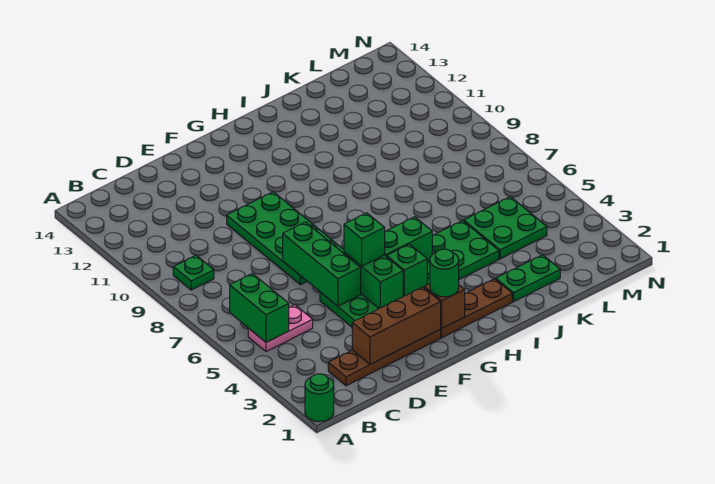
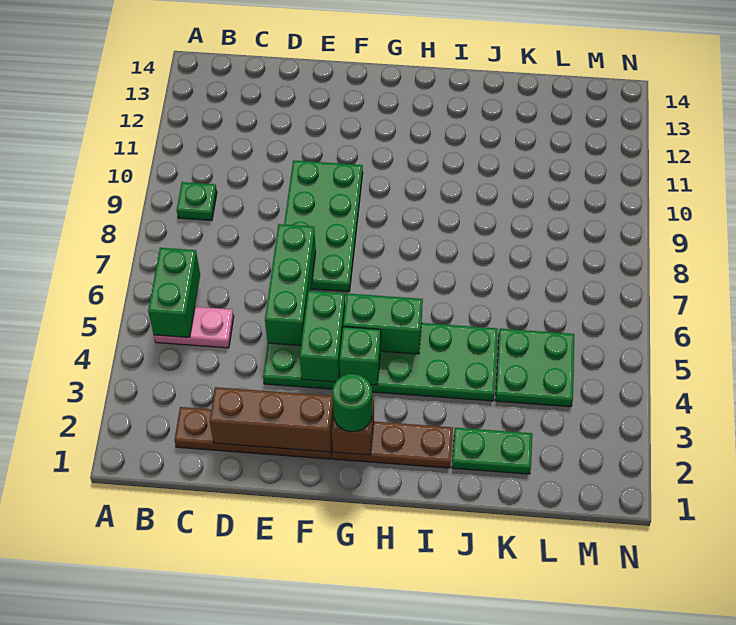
green round brick A1 level 1 -> none
green brick F5 level 3 -> none

